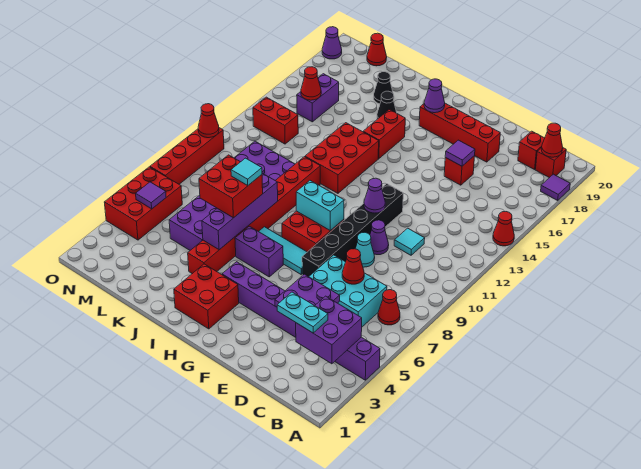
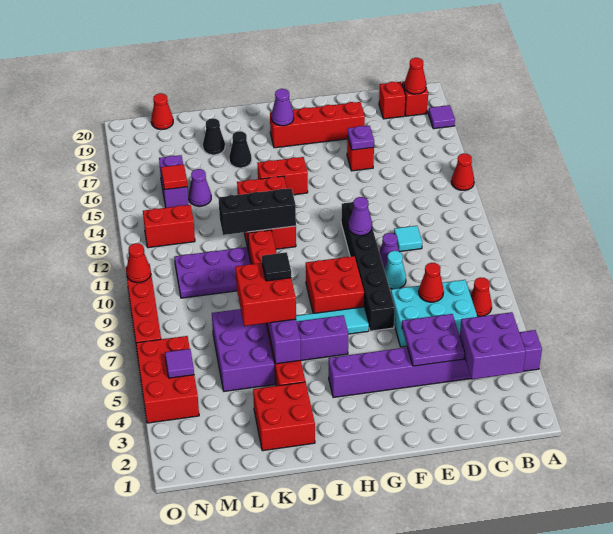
cyan plate C3:D3 level 3 -> none
purple tile E16 level 2 -> purple plate E16 level 2
cyan brick G9:H9 level 2 -> none
red brick H2:I3 level 1 -> red brick J2:K3 level 1
none -> black brick I12:K12 level 2
red brick I15:I16 level 1 -> red brick H15:I15 level 1
cyan tile J7 level 4 -> black tile J7 level 4
red cone M15 level 2 -> red tile M15 level 2
purple cone O19 level 1 -> purple cone L15 level 1

